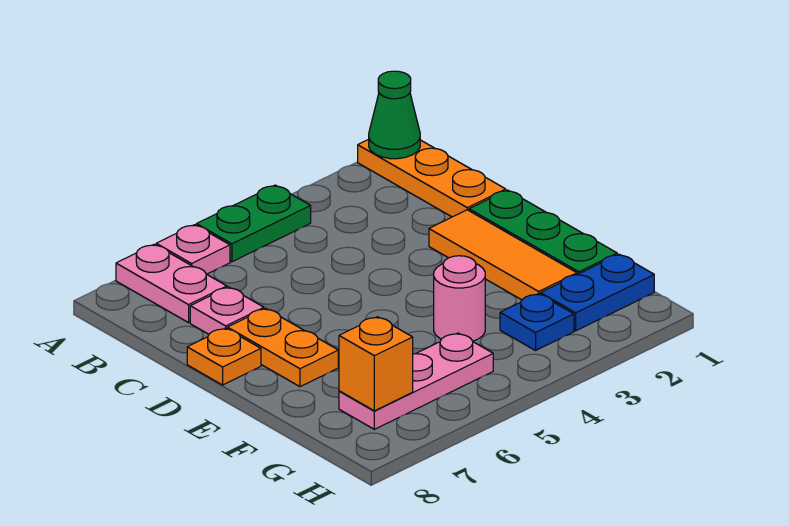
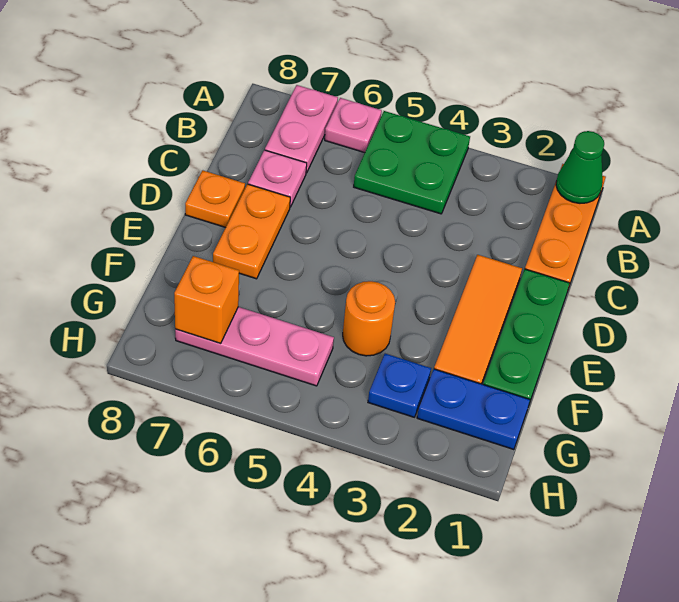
green plate A4:A5 level 1 -> green plate A4:B5 level 1
pink round brick F4 level 1 -> orange round brick F4 level 1

